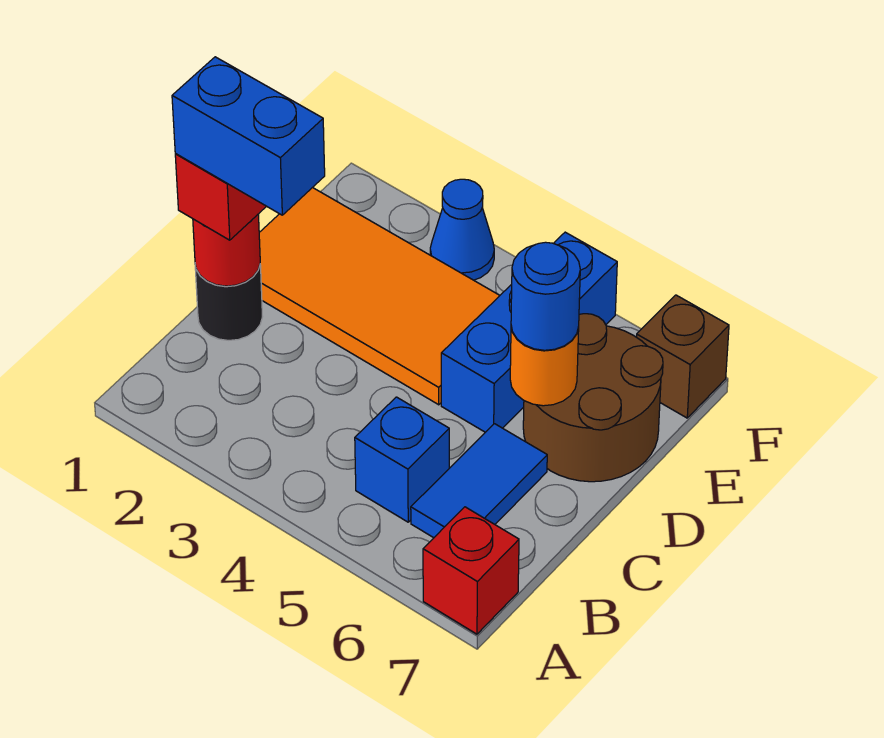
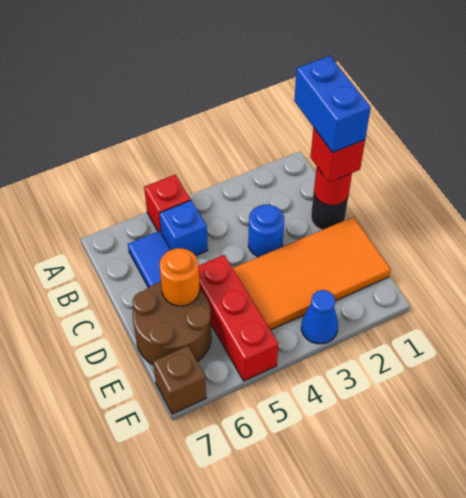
red brick A7 level 1 -> red brick A5 level 1
blue brick C1:C2 level 4 -> blue brick B1:C1 level 4
blue brick D5:F5 level 1 -> red brick D5:F5 level 1
blue round brick D6 level 3 -> blue round brick C3 level 1

